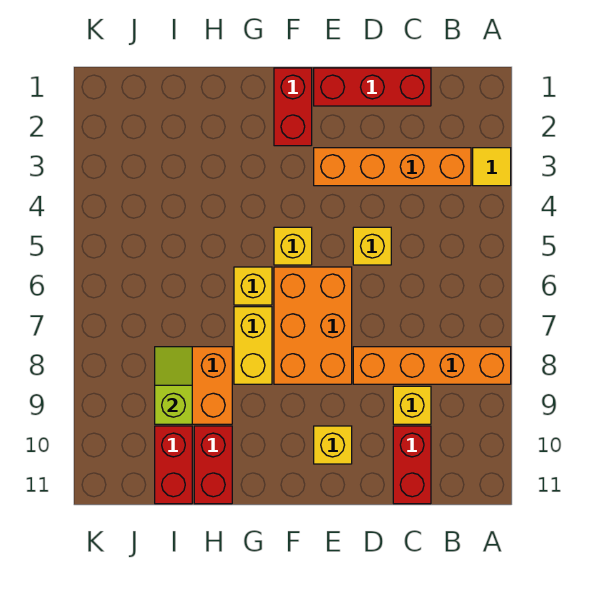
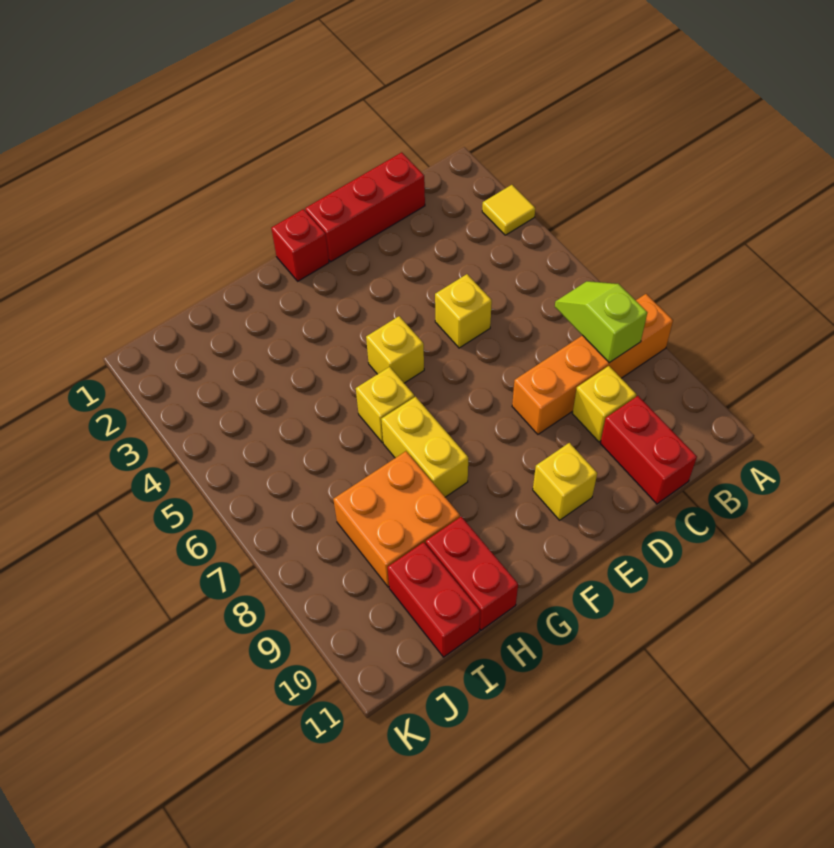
orange brick B3:E3 level 1 -> none
orange brick E6:F8 level 1 -> none
red brick F1:F2 level 1 -> red brick F1 level 1
lime slope I8:I9 level 2 top 9 -> lime slope B7:B8 level 2 top 8

